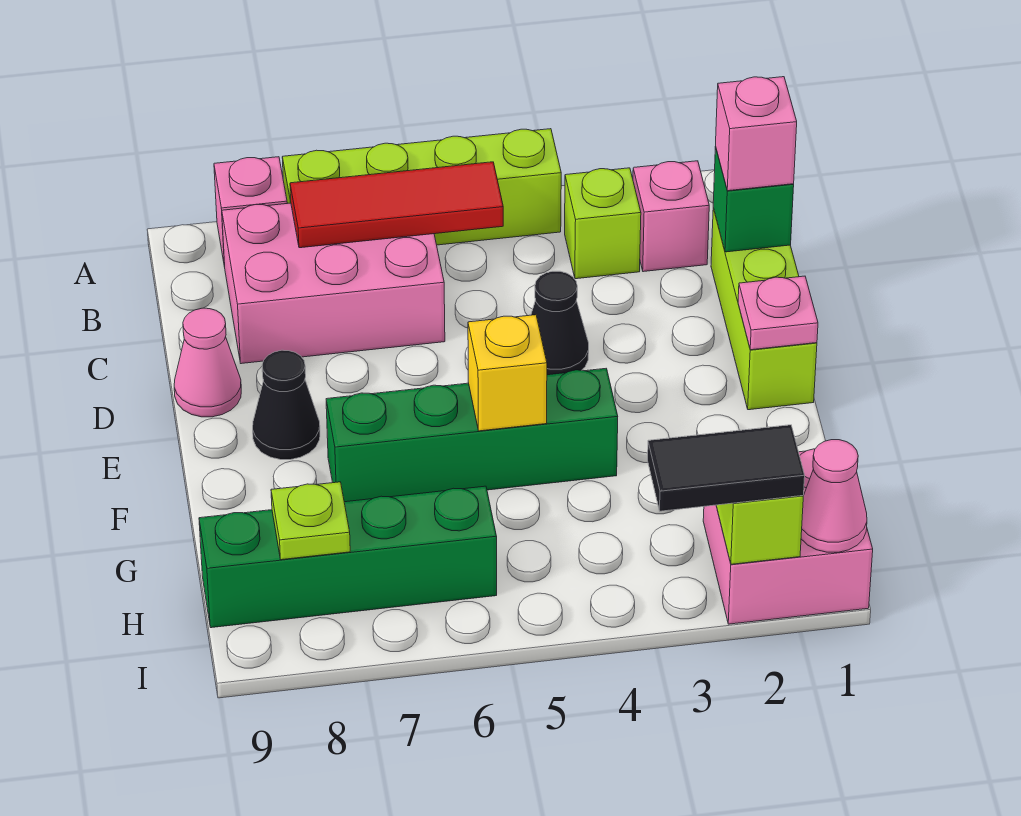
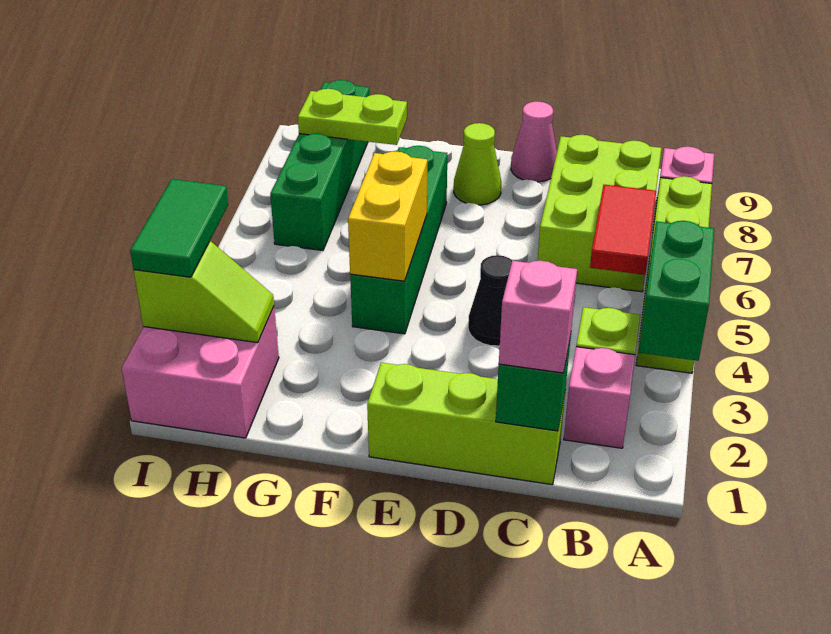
none -> green brick A3:A4 level 2
red tile B5:B7 level 2 -> red tile B5:B6 level 2
pink brick B6:C8 level 1 -> lime brick B6:C8 level 1
pink plate E1 level 2 -> none
black cone E8 level 1 -> lime cone E8 level 1
yellow brick F5 level 2 -> yellow brick F4:F5 level 2
lime plate H8 level 2 -> lime plate G8:H8 level 2
pink cone I1 level 2 -> none
black tile I2:I3 level 3 -> green tile I2:I3 level 3

